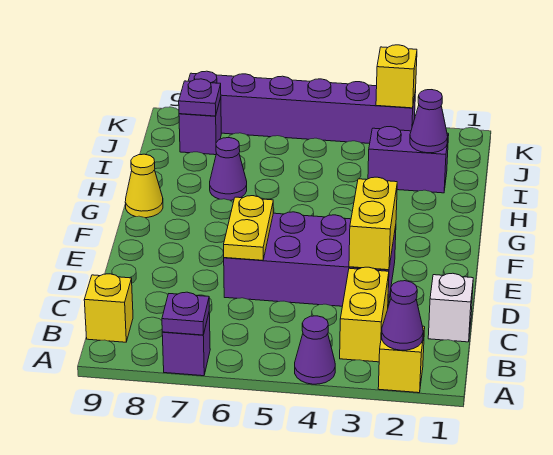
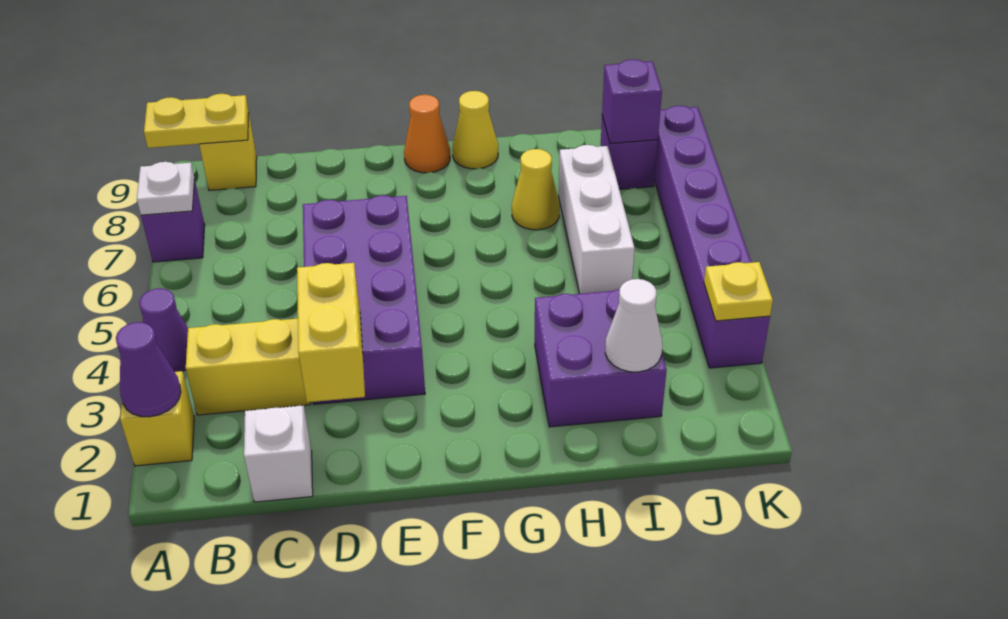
purple plate A7 level 2 -> white plate A7 level 2
yellow brick D3:E3 level 2 -> yellow brick D2:D3 level 2
yellow plate D6:E6 level 2 -> yellow plate A9:B9 level 2
none -> orange cone F9 level 1
purple cone H7 level 1 -> yellow cone H7 level 1
purple brick I2:I3 level 1 -> purple brick H2:I3 level 1
purple cone I2 level 2 -> white cone I2 level 2
none -> white brick I5:I7 level 1
purple plate J8 level 2 -> purple brick J8 level 2
yellow brick K3 level 2 -> yellow plate K3 level 2

